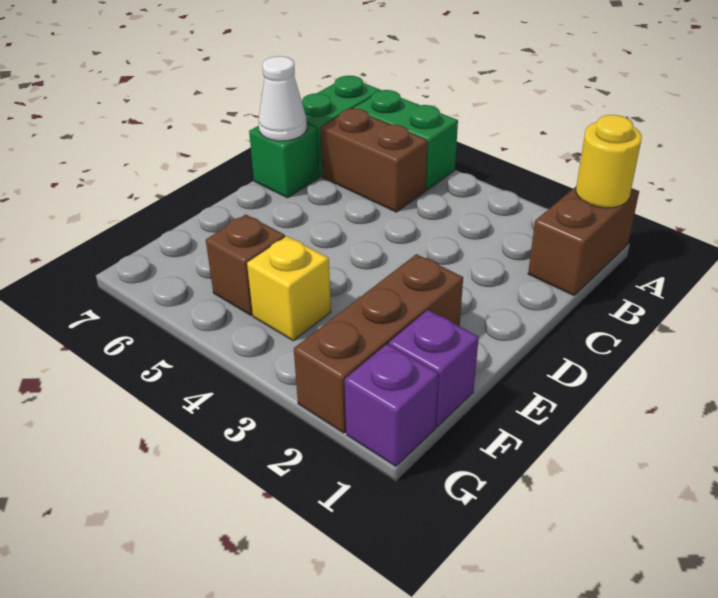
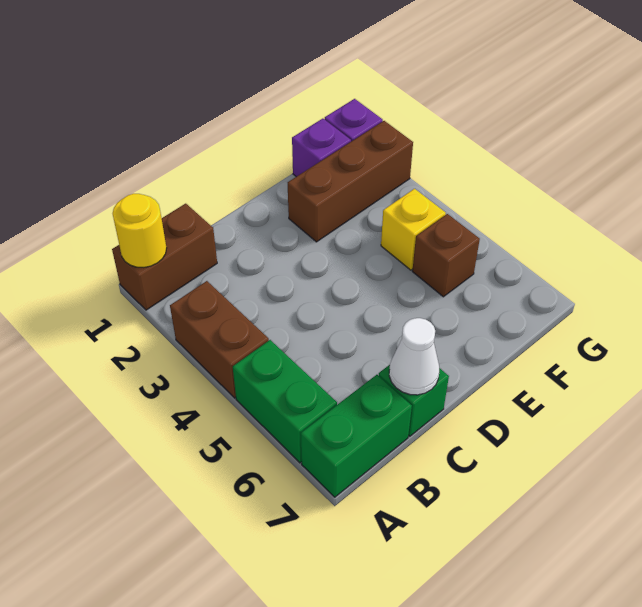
brown brick B5:B6 level 1 -> brown brick A3:A4 level 1

